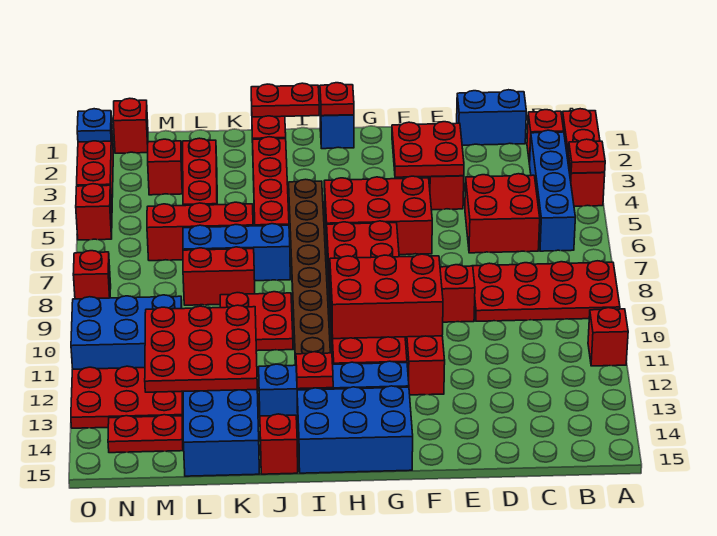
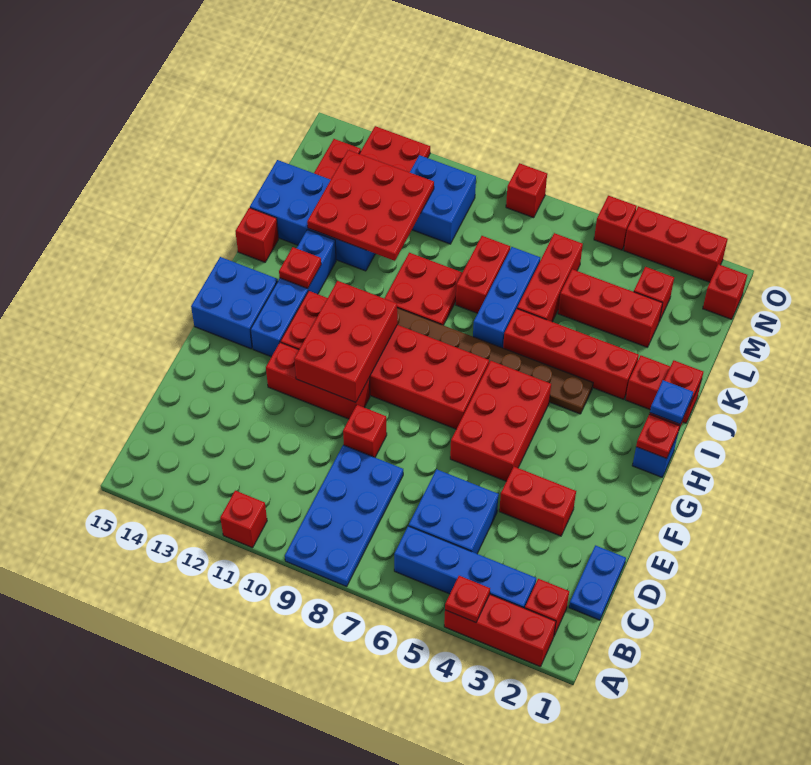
red plate A8:D9 level 1 -> blue plate A8:D9 level 1
blue brick C1:D1 level 1 -> blue plate C1:D1 level 1
red brick C5:D6 level 1 -> blue brick C5:D6 level 1
red plate E3:F4 level 2 -> none
blue brick G14:I15 level 1 -> blue brick G14:H15 level 1
blue brick M10:O11 level 1 -> blue brick M10:N11 level 1
blue plate O2 level 2 -> blue plate I1 level 3

